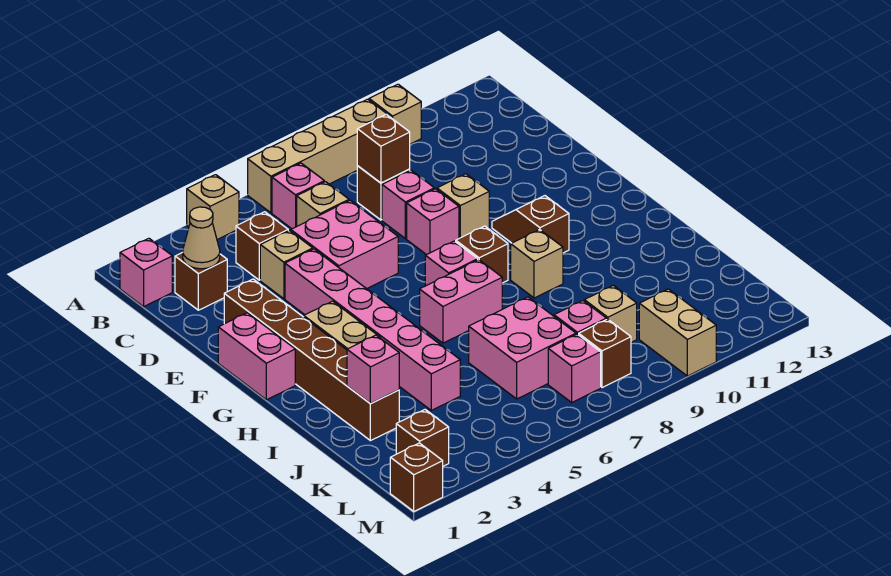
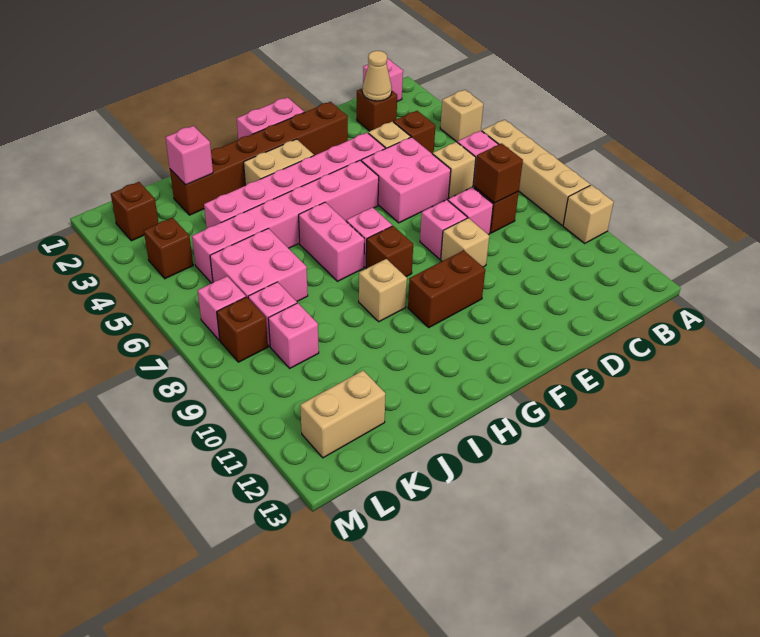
none -> pink brick F5:K5 level 1
brown slope F10:G10 level 1 top G -> brown brick F10:G10 level 1
tan brick K9 level 1 -> pink brick K9 level 1
tan brick L10:M10 level 1 -> tan brick K12:L12 level 1
brown brick M1 level 1 -> brown brick L4 level 1

